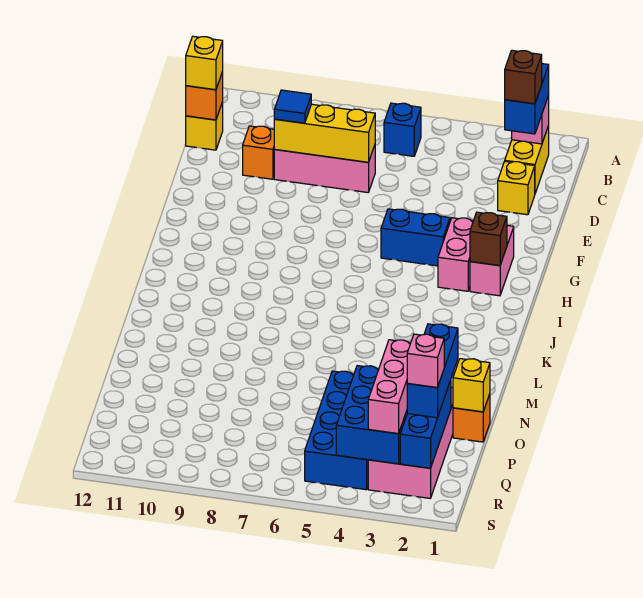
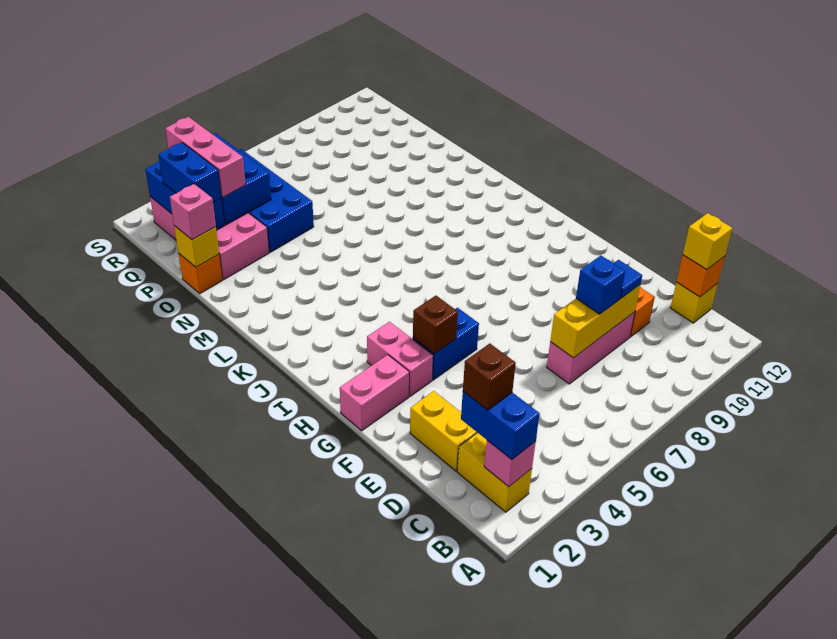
blue brick B6 level 1 -> blue brick D8 level 3
yellow brick D2 level 1 -> yellow brick D2:E2 level 1
pink brick G2:H2 level 1 -> pink brick G1:G2 level 1
brown brick H2 level 2 -> brown brick G4 level 2
blue brick O2:Q2 level 3 -> blue brick P2:Q2 level 3
pink brick Q2 level 4 -> pink brick O1 level 3

